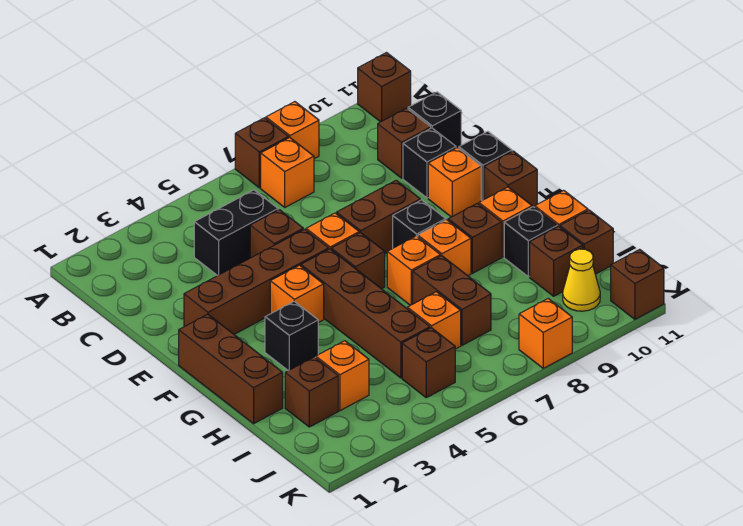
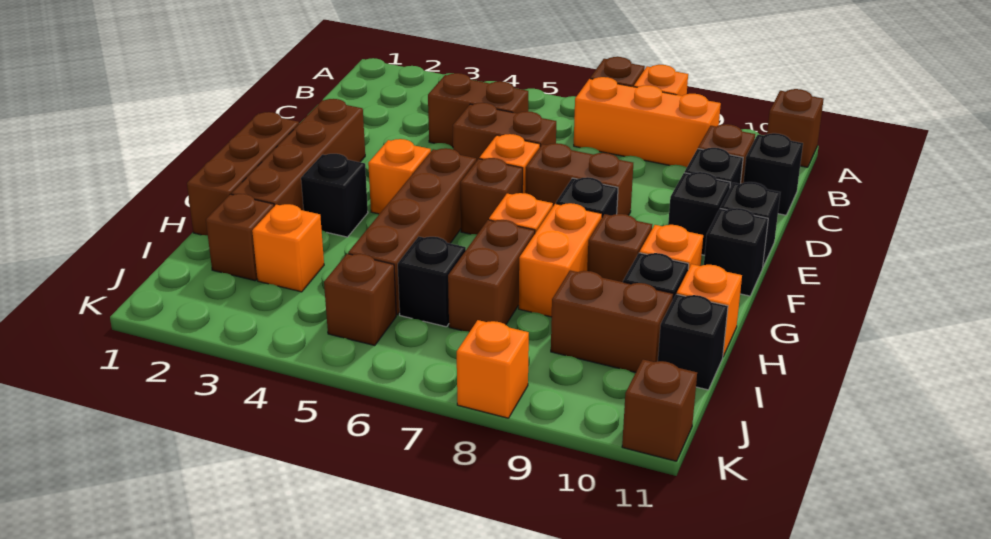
orange brick B7 level 1 -> orange brick B7:B9 level 1
black brick C4:C5 level 1 -> brown brick C4:C5 level 1
brown brick D5 level 1 -> brown brick D5:D6 level 1
brown brick E2:E5 level 1 -> brown brick E2:H2 level 1
orange brick E10 level 1 -> black brick E10 level 1
brown brick F11 level 1 -> black brick F11 level 1
orange brick G8 level 1 -> orange brick G8:H8 level 1
orange brick I6 level 1 -> black brick I6 level 1
brown brick I10 level 1 -> brown brick I9:I10 level 1
brown brick I11 level 1 -> black brick I11 level 1
yellow cone J10 level 1 -> none

